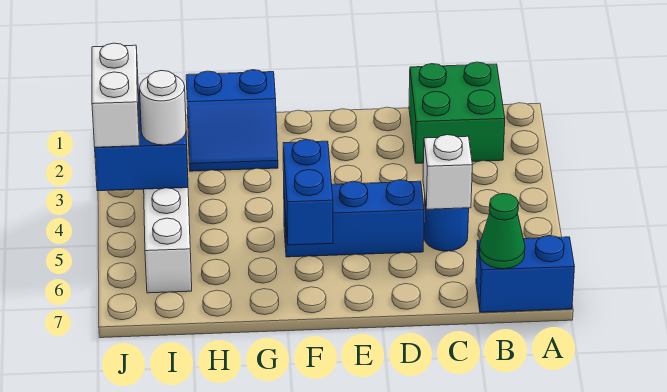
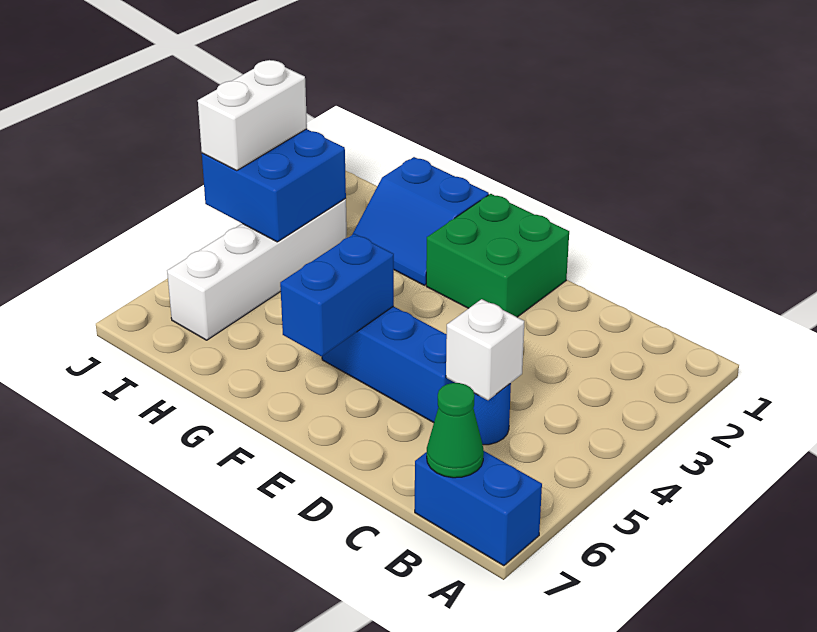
green brick B1:C2 level 1 -> green brick E1:F2 level 1
white round brick I4 level 3 -> none

